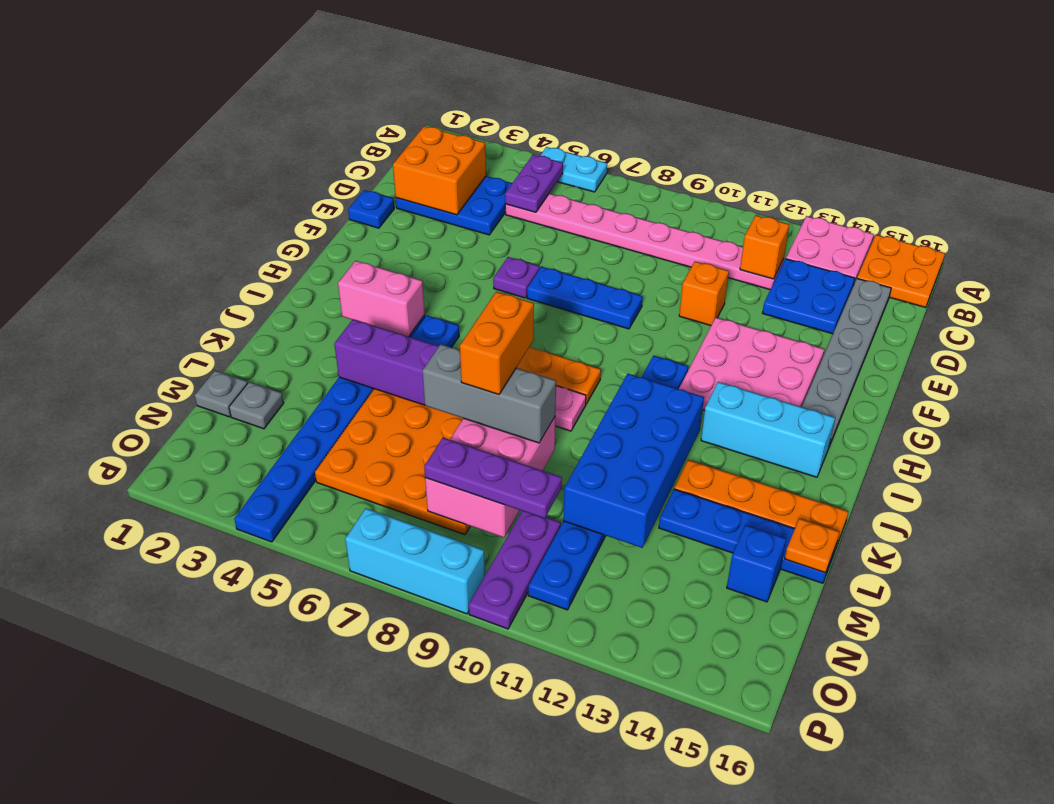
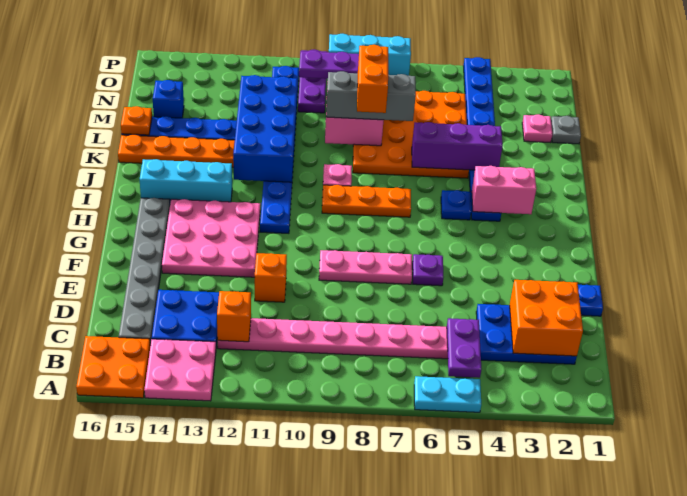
blue plate F7:F9 level 1 -> pink plate F7:F9 level 1
grey plate M2 level 1 -> pink plate M2 level 1

